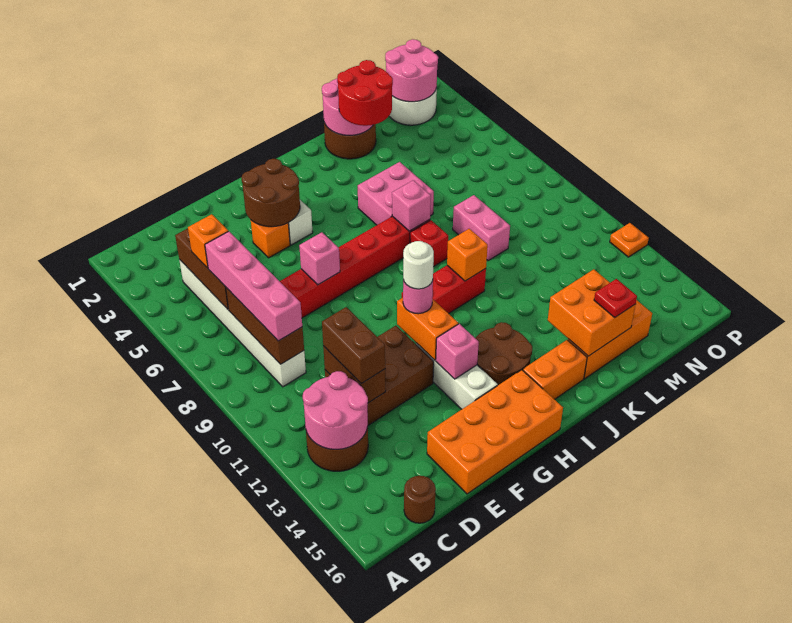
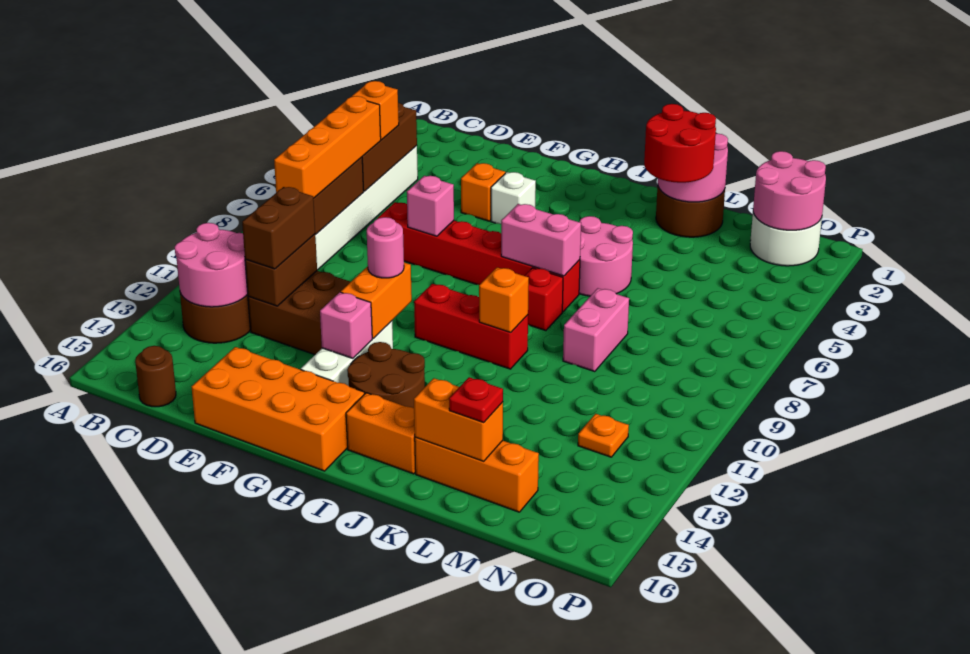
pink brick C6:C9 level 3 -> orange brick C6:C9 level 3
brown round brick F3:G4 level 2 -> none
white round brick G11 level 4 -> none
pink brick J5:K6 level 1 -> pink round brick J5:K6 level 1
pink brick J7 level 2 -> pink brick I7:J7 level 2
orange brick K14:L15 level 2 -> orange brick K15:L15 level 2
orange plate P12 level 1 -> orange plate N12 level 1

